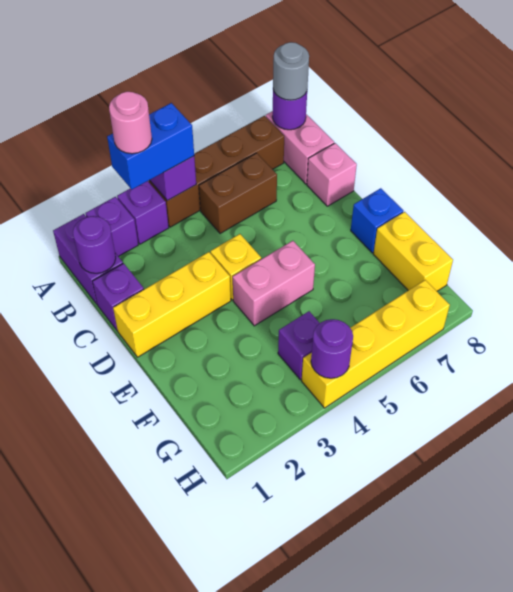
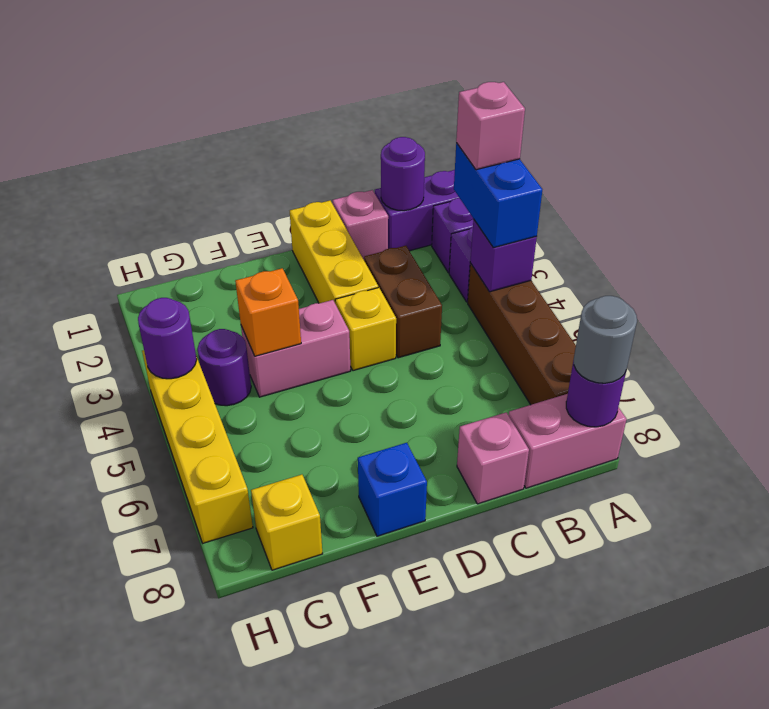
pink round brick A3 level 4 -> pink brick A3 level 4
brown brick B5:B6 level 1 -> brown brick C3:C4 level 1
purple brick C1 level 1 -> pink brick C1 level 1
pink brick E4:E5 level 1 -> pink brick E4:F4 level 1
none -> orange brick F4 level 2
yellow brick F8:G8 level 1 -> yellow brick G8 level 1
purple brick G4 level 1 -> purple round brick G4 level 1

